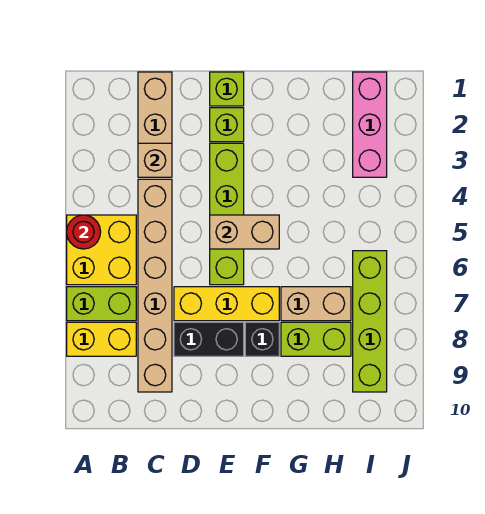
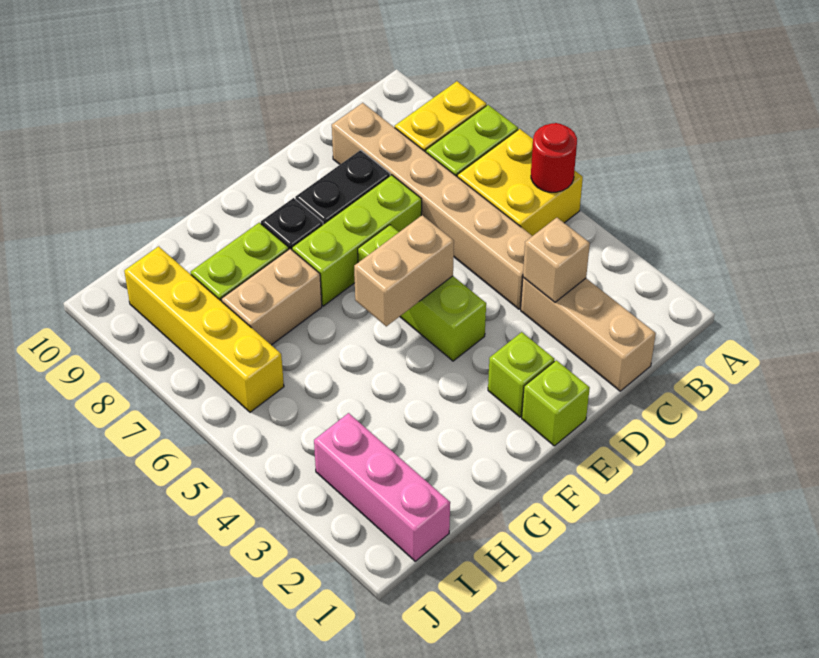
yellow brick D7:F7 level 1 -> lime brick D7:F7 level 1
lime brick E3:E6 level 1 -> lime brick E4:E6 level 1
lime brick I6:I9 level 1 -> yellow brick I6:I9 level 1

